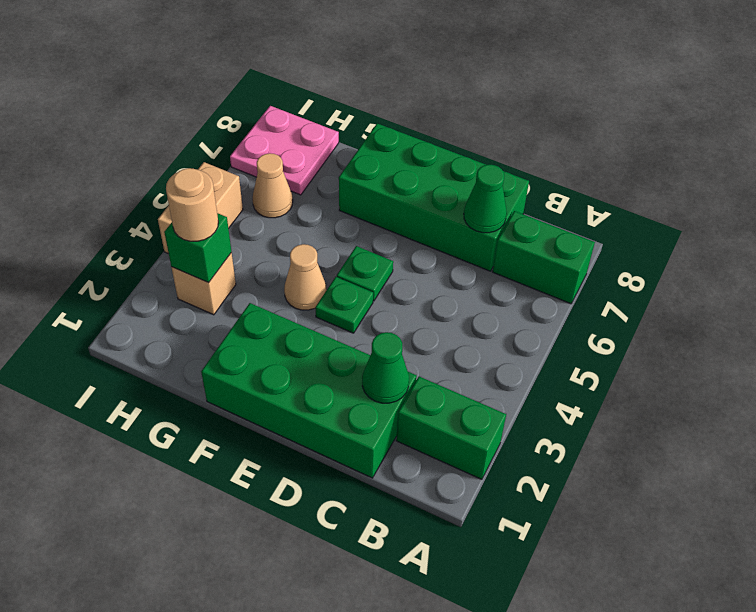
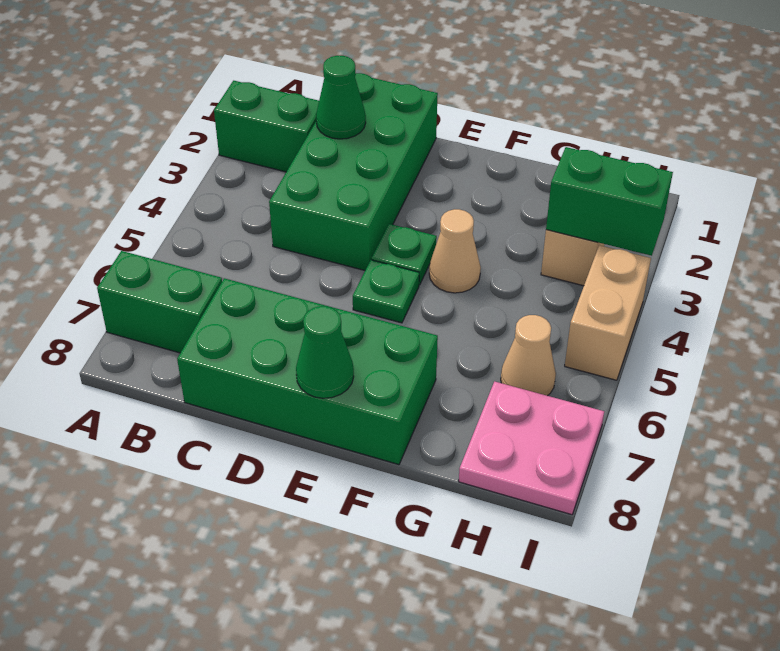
green brick C1:F2 level 1 -> green brick C1:D4 level 1
green cone C7 level 2 -> green cone E8 level 2
green brick H3 level 2 -> green brick H3:I3 level 2
tan round brick H3 level 3 -> none

